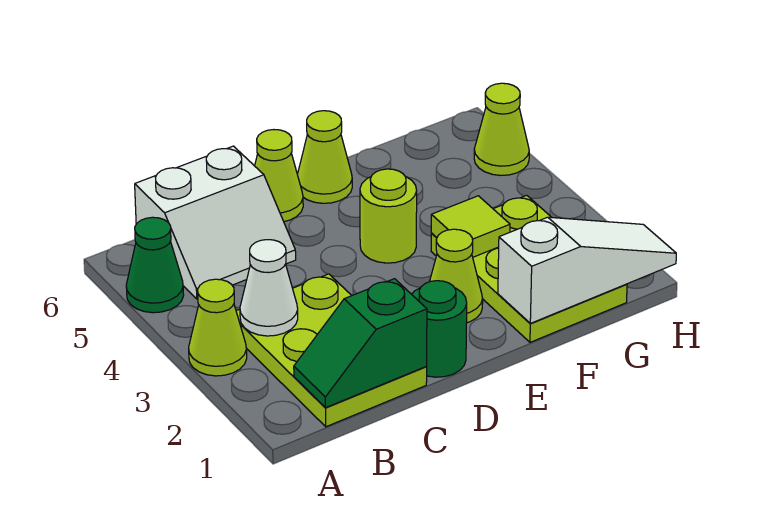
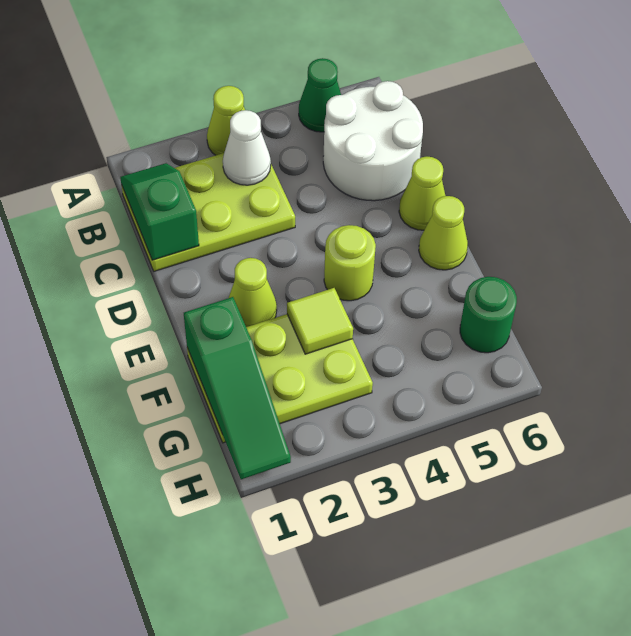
white slope B5:C6 level 1 top 6 -> white round brick B5:C6 level 1
green round brick D1 level 1 -> green round brick G6 level 1
white slope F1:H1 level 2 top F -> green slope F1:H1 level 2 top F
lime cone H5 level 1 -> none

